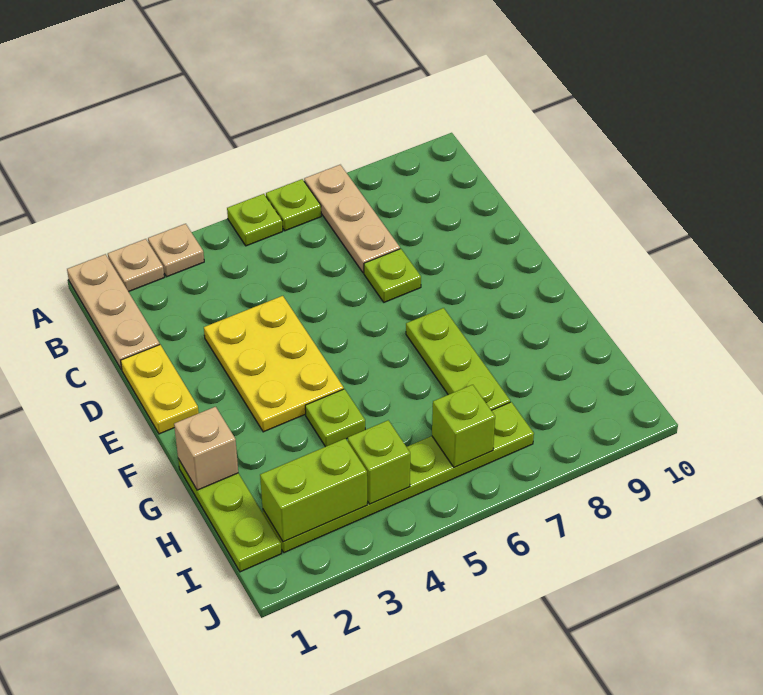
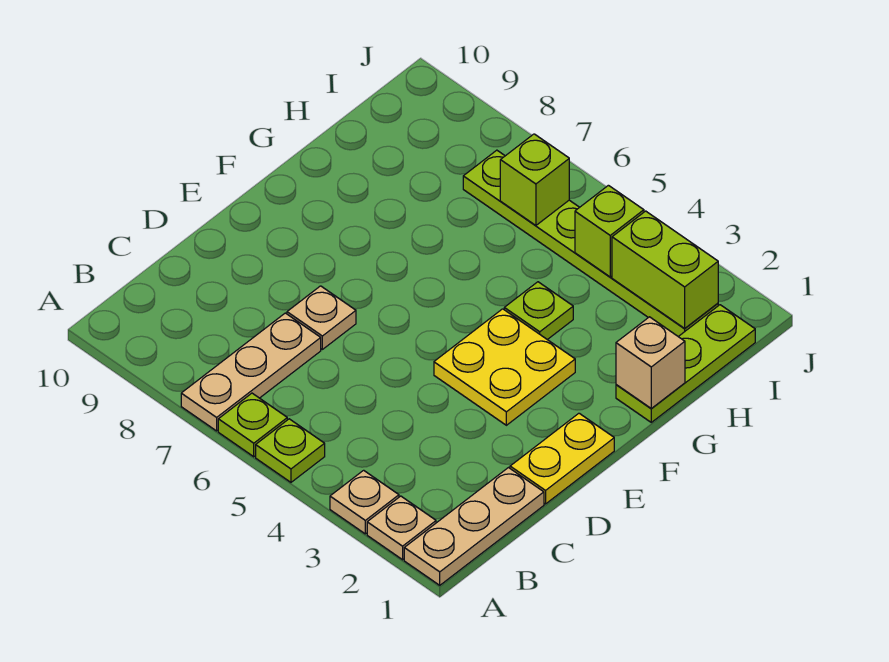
yellow plate D3:F4 level 1 -> yellow plate E3:F4 level 1
lime plate D7 level 1 -> tan plate D7 level 1
lime plate F7:H7 level 1 -> none

